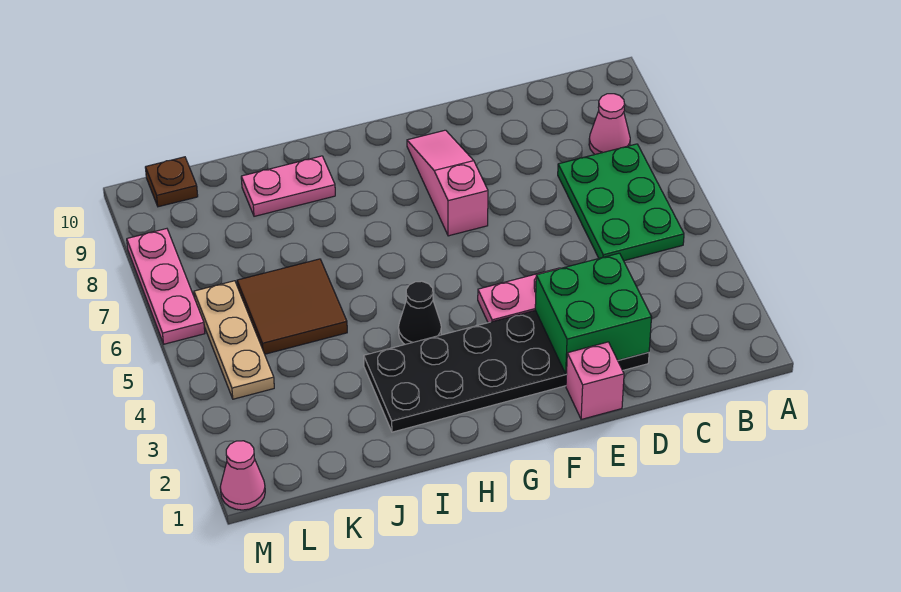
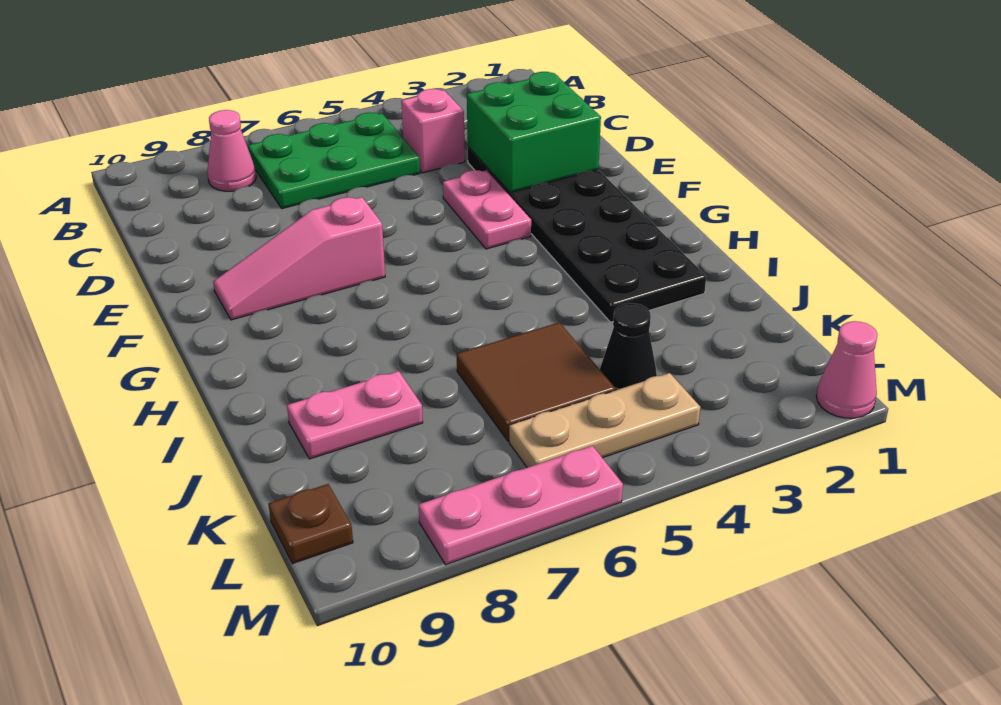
pink brick E1 level 1 -> pink brick C4 level 1
black cone H4 level 1 -> black cone K4 level 1
pink plate I9:J9 level 1 -> pink plate J8:J9 level 1

